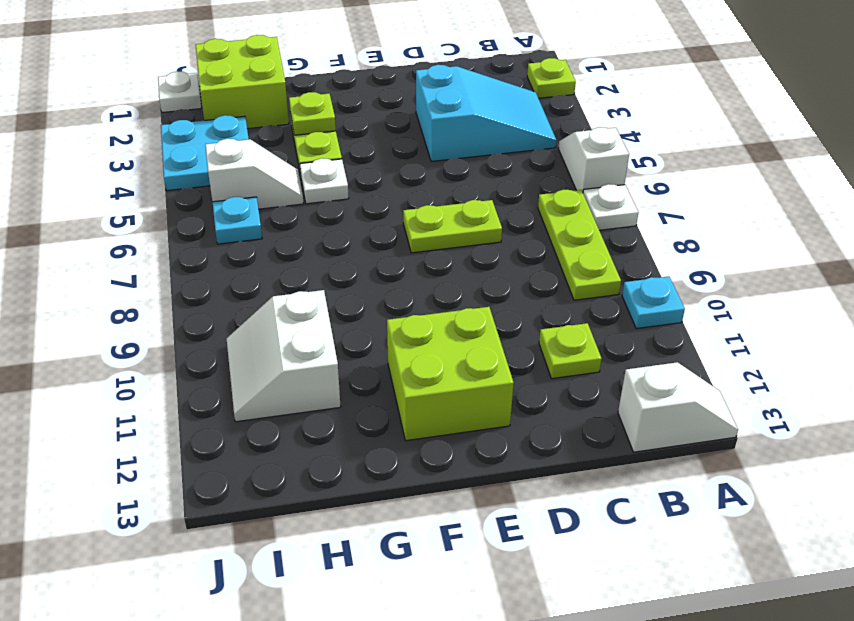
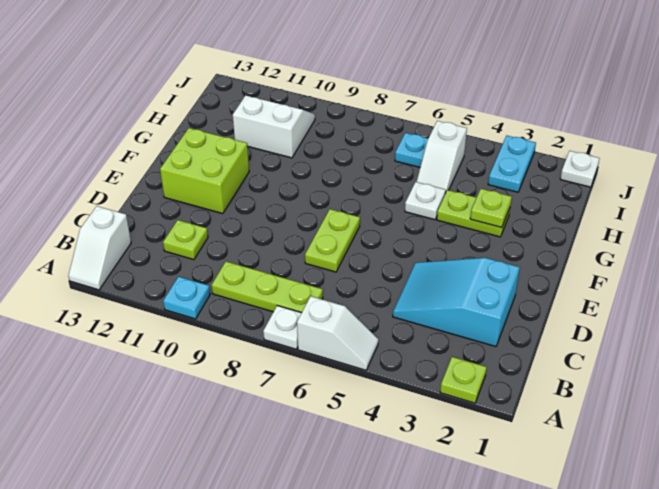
cyan slope B3:D4 level 1 top D -> cyan slope C2:D4 level 1 top 2
lime brick H1:I2 level 1 -> none
cyan plate I3:J4 level 1 -> cyan plate I3:J3 level 1

